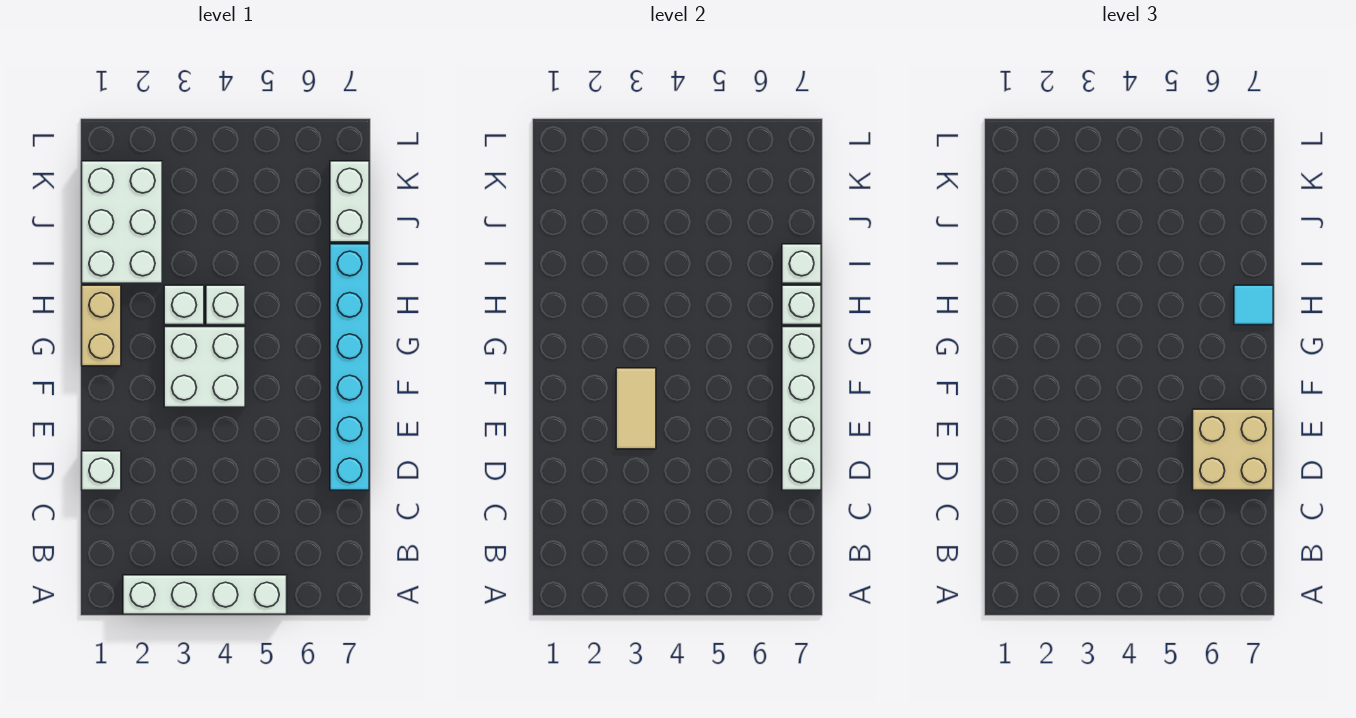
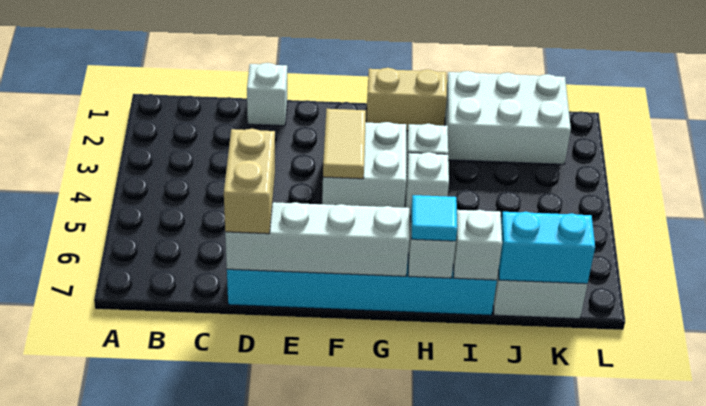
white brick A2:A5 level 1 -> none
tan brick D6:E7 level 3 -> tan brick D6:D7 level 3
tan tile E3:F3 level 2 -> tan tile F3:F4 level 2
none -> cyan brick J7:K7 level 2

